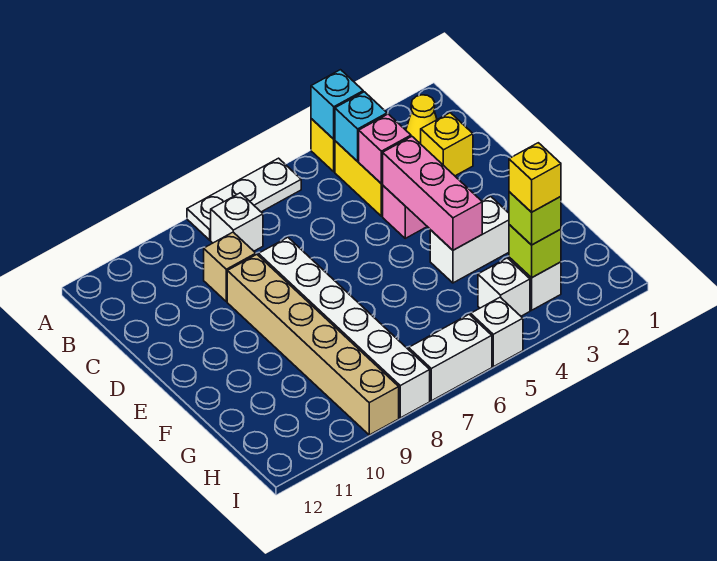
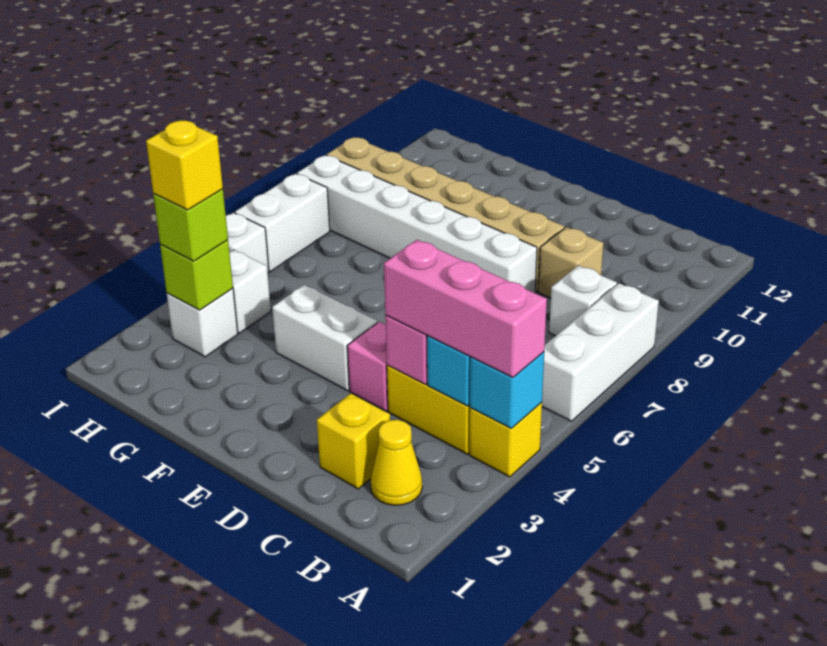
white plate A6:A8 level 1 -> white brick A6:A8 level 1
pink brick D4:F4 level 2 -> pink brick A4:C4 level 3
white brick F3:F4 level 1 -> white brick E4:F4 level 1

